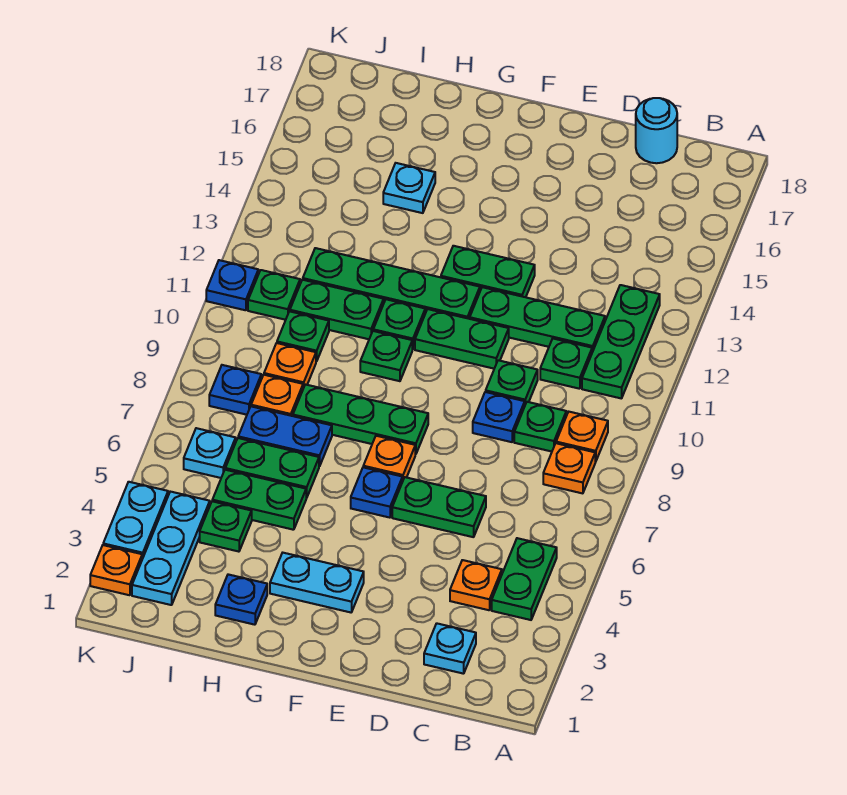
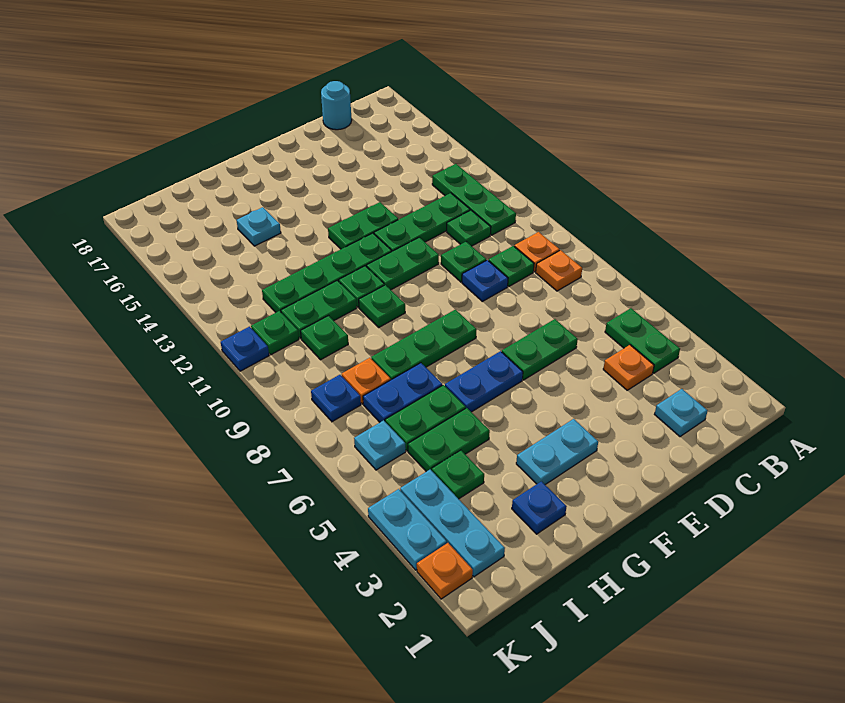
blue plate F6 level 1 -> blue plate F6:G6 level 1
orange plate F7 level 1 -> none
orange plate I9 level 1 -> none

